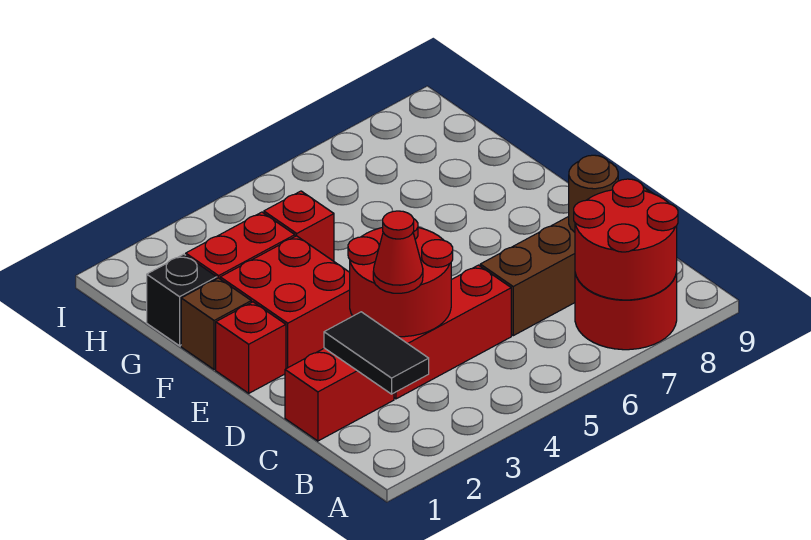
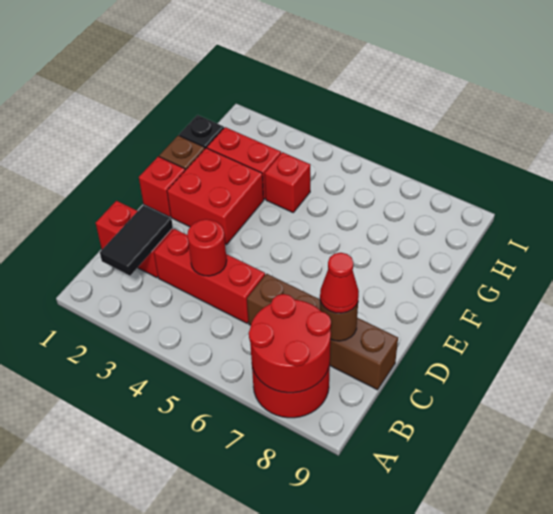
red round brick C3:D4 level 2 -> red round brick C4 level 2
red cone C3 level 3 -> red cone C8 level 3

